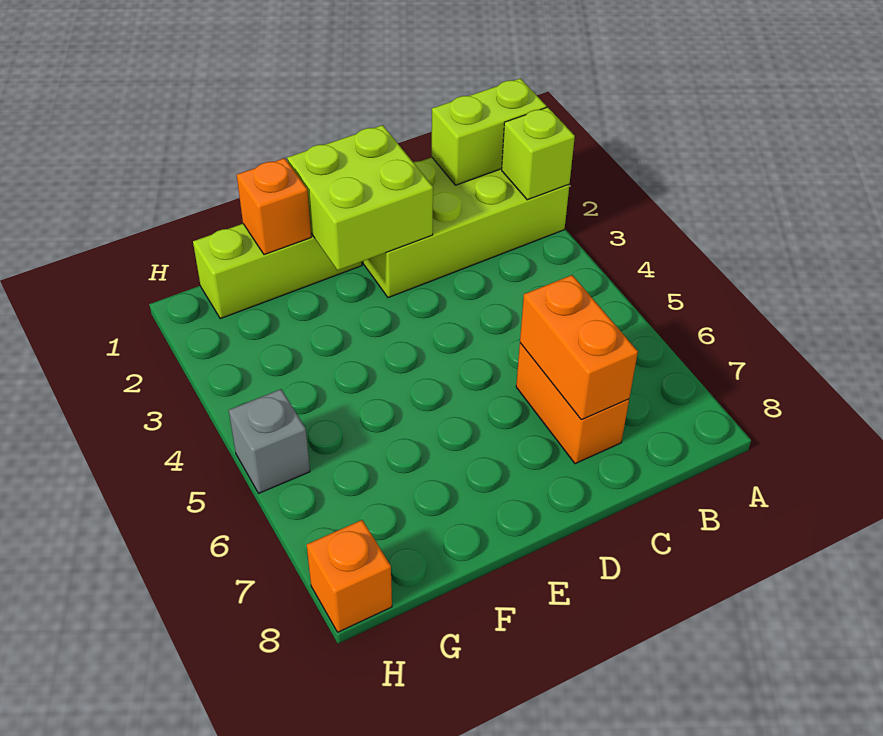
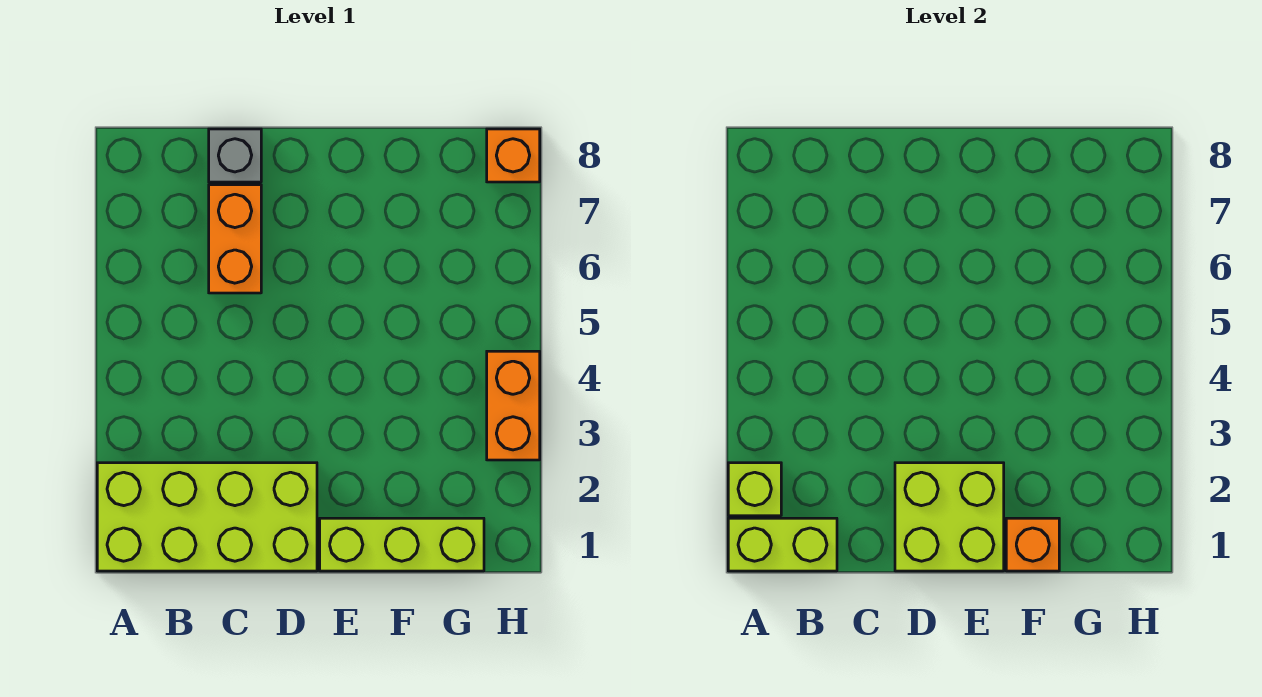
orange brick C6:C7 level 2 -> orange brick H3:H4 level 1
grey brick H5 level 1 -> grey brick C8 level 1

